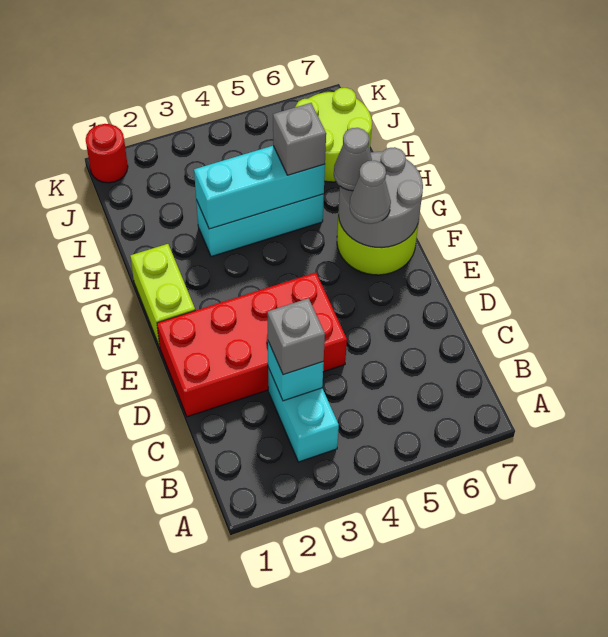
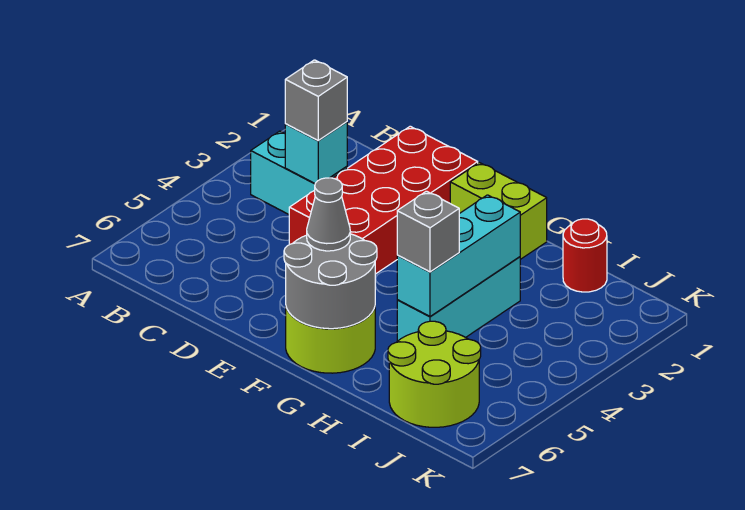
grey cone G6 level 3 -> none
red round brick K1 level 1 -> red round brick I1 level 1

